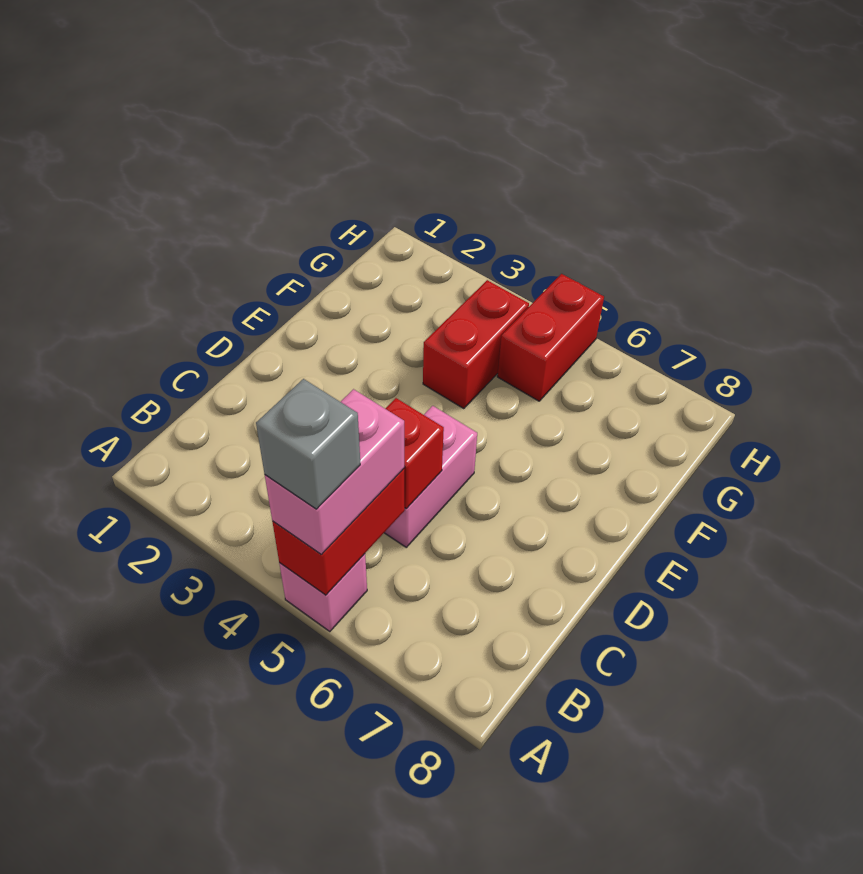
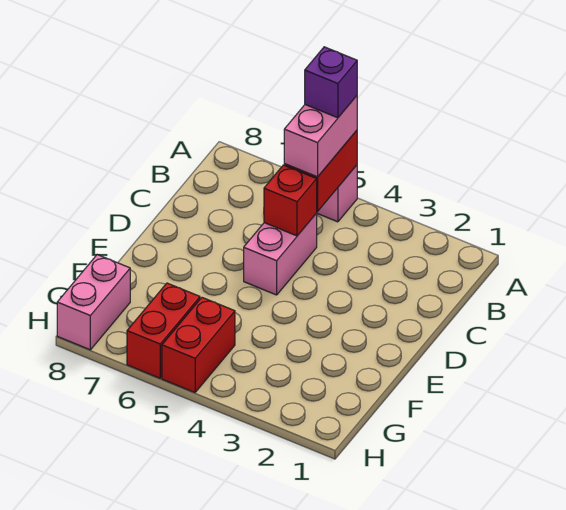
grey brick A5 level 4 -> purple brick A5 level 4
red brick F4:G4 level 1 -> red brick G6:H6 level 1
none -> pink brick G8:H8 level 1

